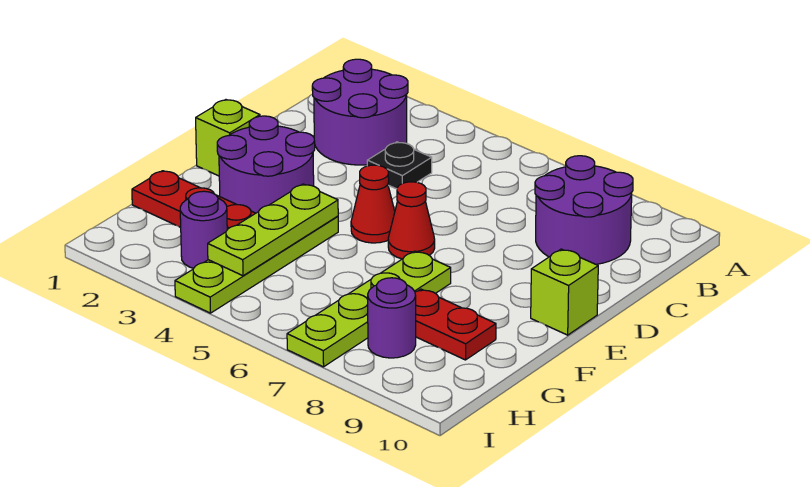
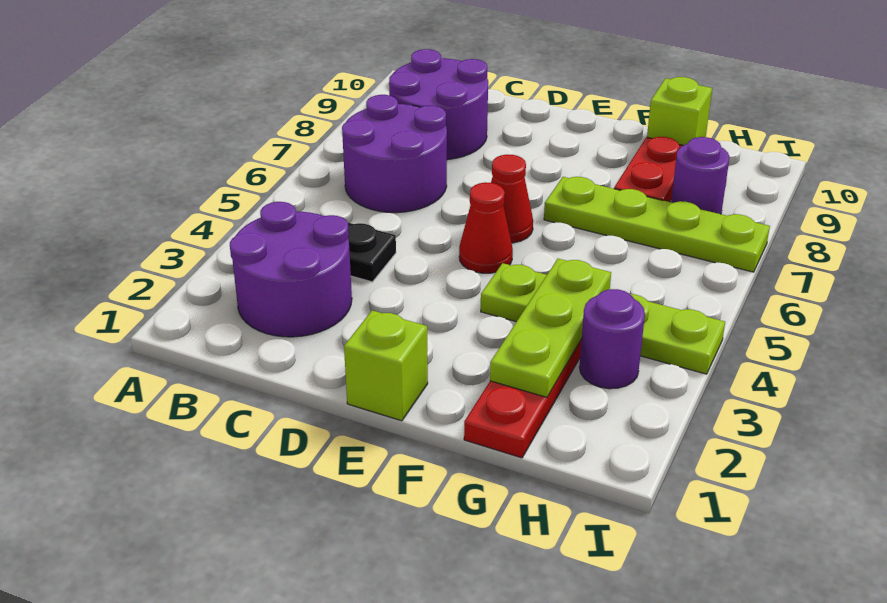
purple round brick E2:F3 level 1 -> purple round brick B6:C7 level 1
lime brick E10 level 1 -> lime brick G10 level 1
lime plate F4:H4 level 2 -> lime plate G2:G4 level 2

